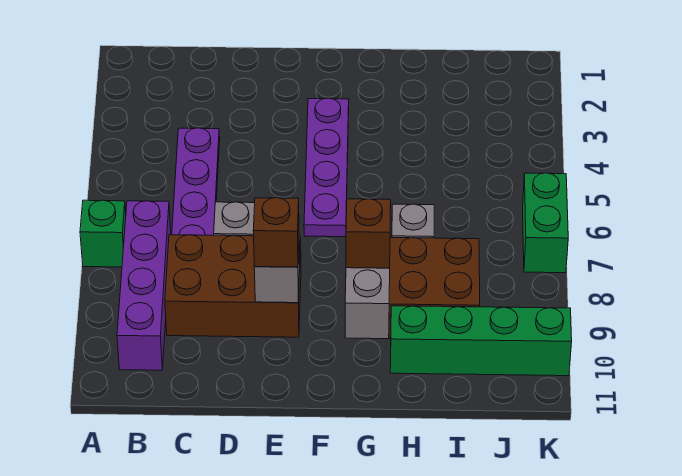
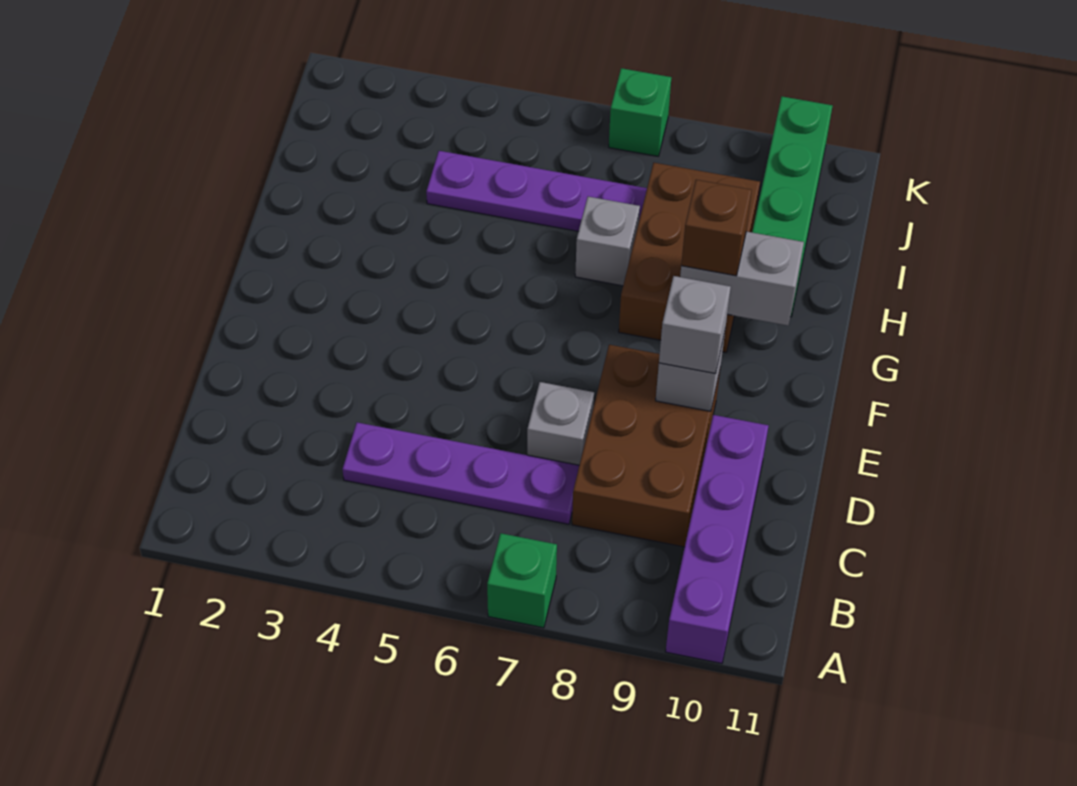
purple brick B7:B10 level 1 -> purple brick A10:D10 level 1
brown brick E9 level 3 -> grey brick E9 level 3
purple plate F3:F6 level 1 -> purple plate I4:I7 level 1
green brick K6:K7 level 1 -> green brick K7 level 1

